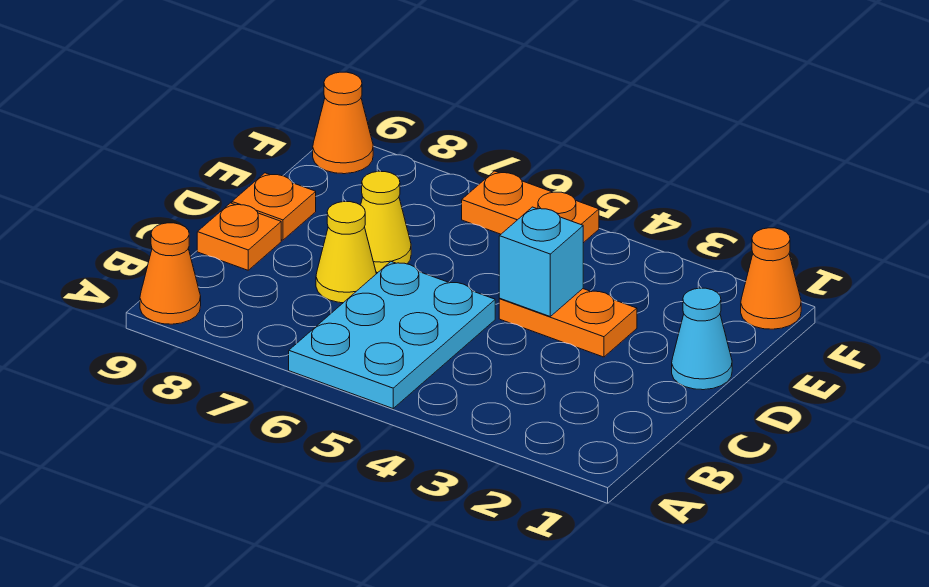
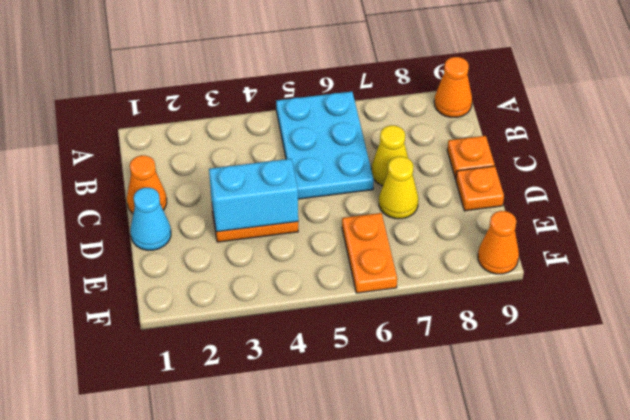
cyan brick D4 level 2 -> cyan brick D3:D4 level 2
orange cone F1 level 1 -> orange cone C1 level 1
orange plate F5:F6 level 1 -> orange plate E6:F6 level 1

